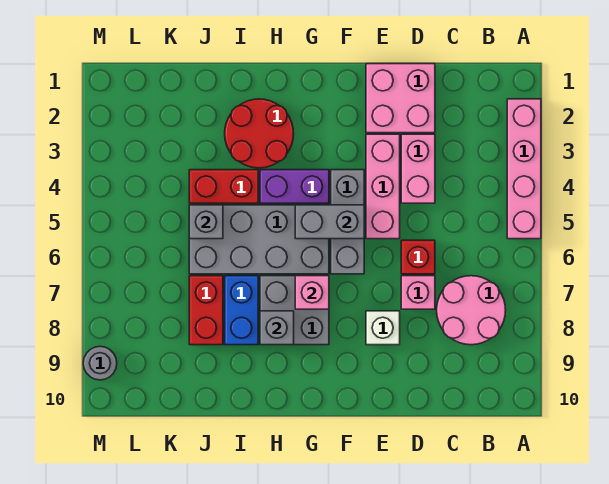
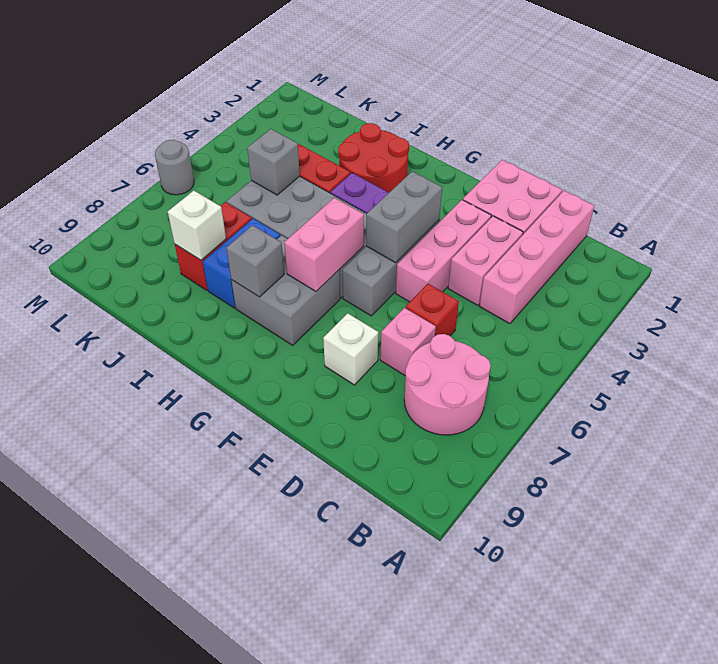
pink brick A2:A5 level 1 -> pink brick C1:C4 level 1
grey brick F5:G5 level 2 -> grey brick F4:F5 level 2
pink brick G7 level 2 -> pink brick G6:G7 level 2
none -> white brick J8 level 2
grey round brick M9 level 1 -> grey round brick M6 level 1

